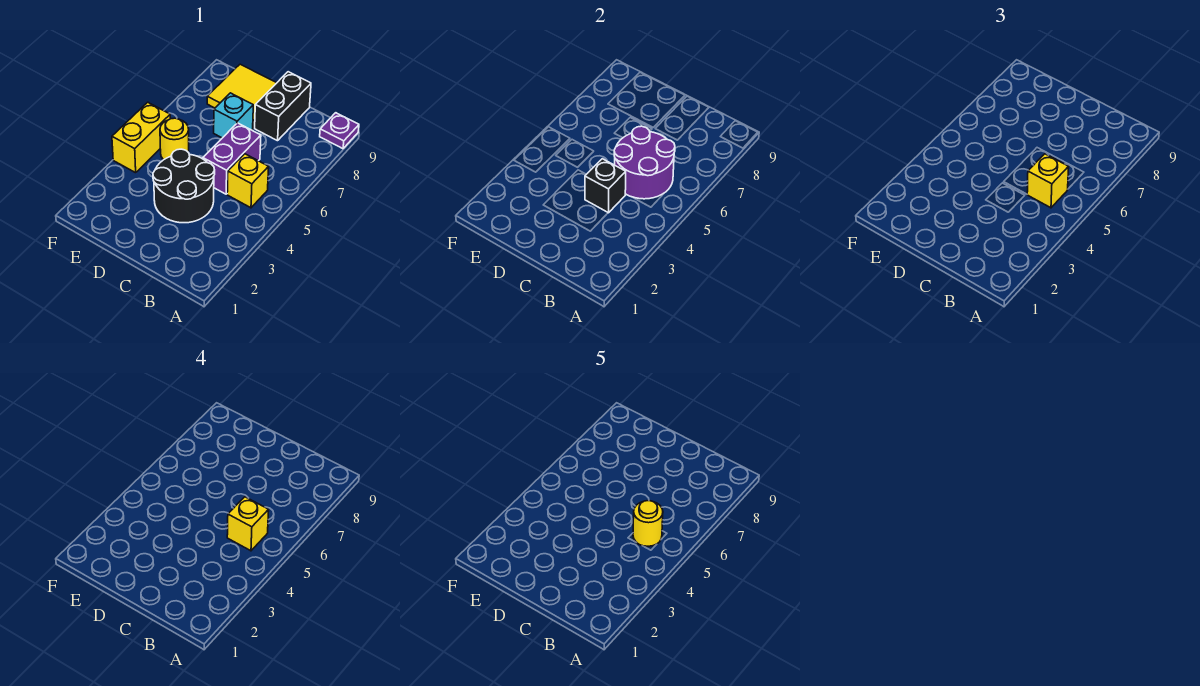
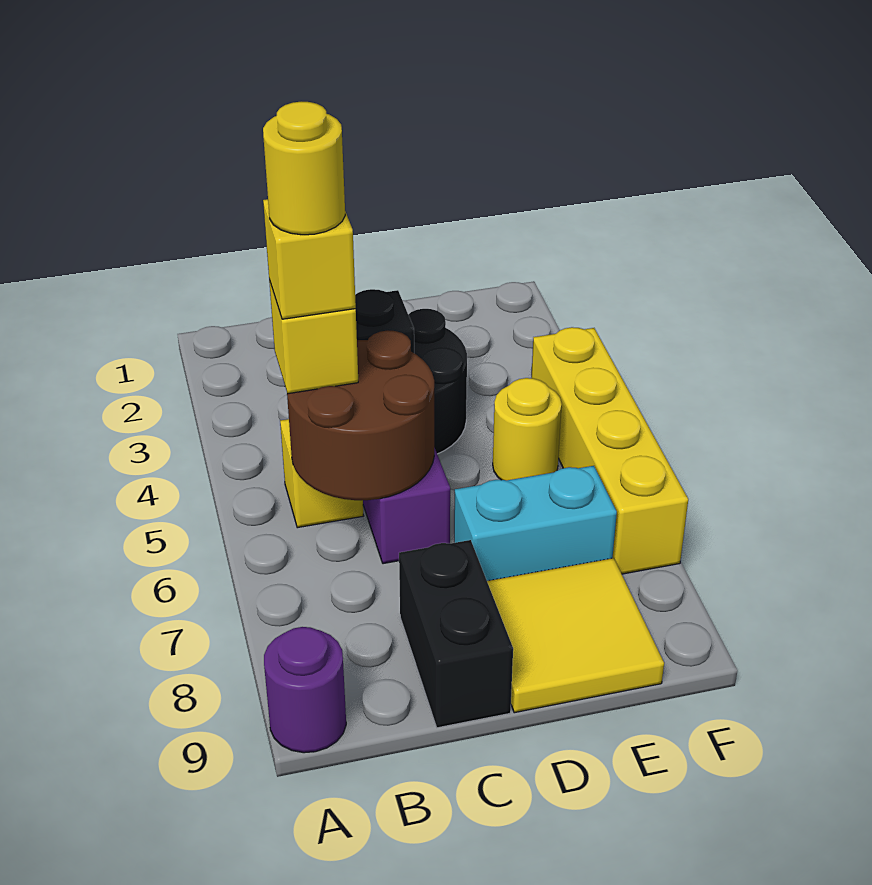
purple plate A9 level 1 -> purple round brick A9 level 1
purple round brick B5:C6 level 2 -> brown round brick B5:C6 level 2
cyan brick D7 level 1 -> cyan brick D7:E7 level 1
yellow brick F4:F5 level 1 -> yellow brick F4:F7 level 1

